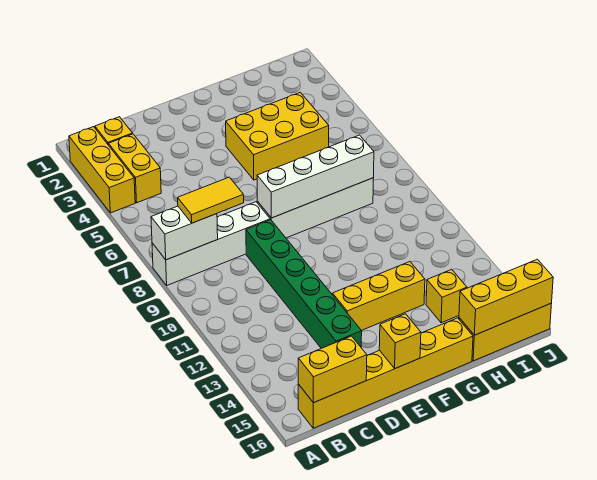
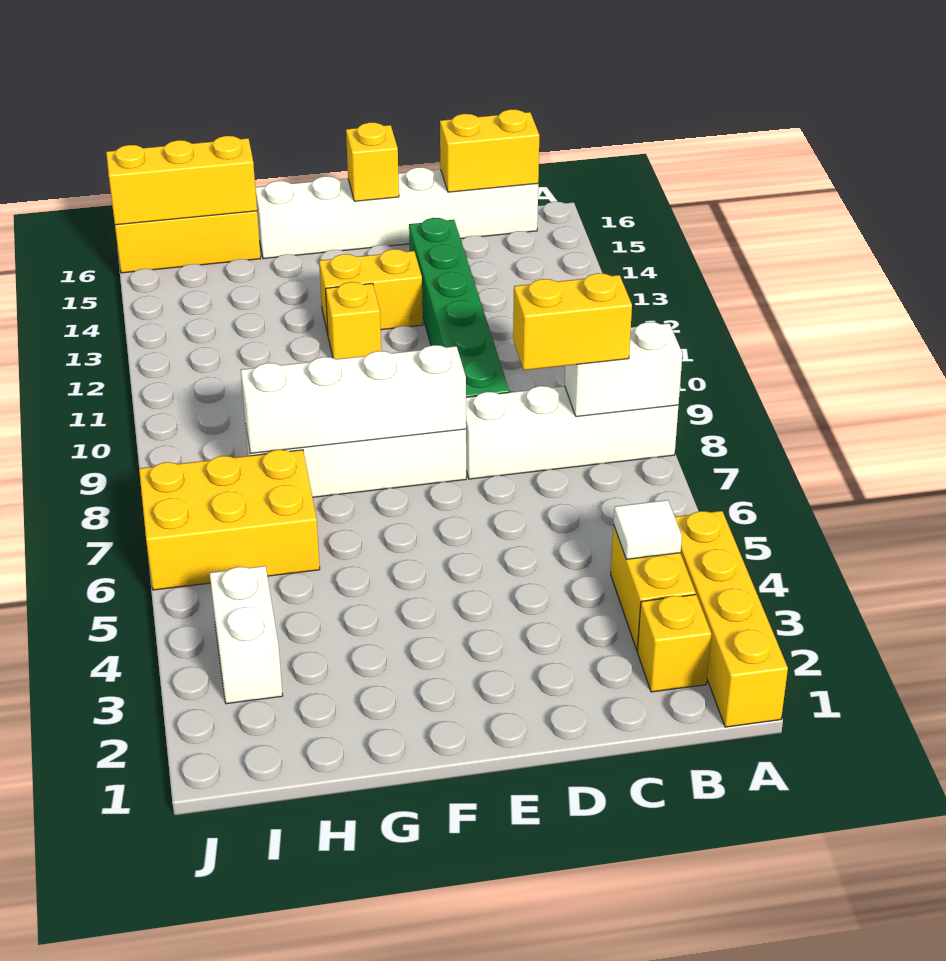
yellow brick A2:A4 level 1 -> yellow brick A1:A4 level 1
none -> white tile B4 level 2
yellow tile B8:C8 level 3 -> yellow brick B8:C8 level 3
yellow brick B16:G16 level 1 -> white brick B16:G16 level 1
yellow brick E13:G13 level 1 -> yellow brick E13:F13 level 1
yellow brick F4:H5 level 1 -> yellow brick H6:J7 level 1
yellow brick H14 level 1 -> yellow brick F12 level 1
none -> white brick I3:I4 level 1

